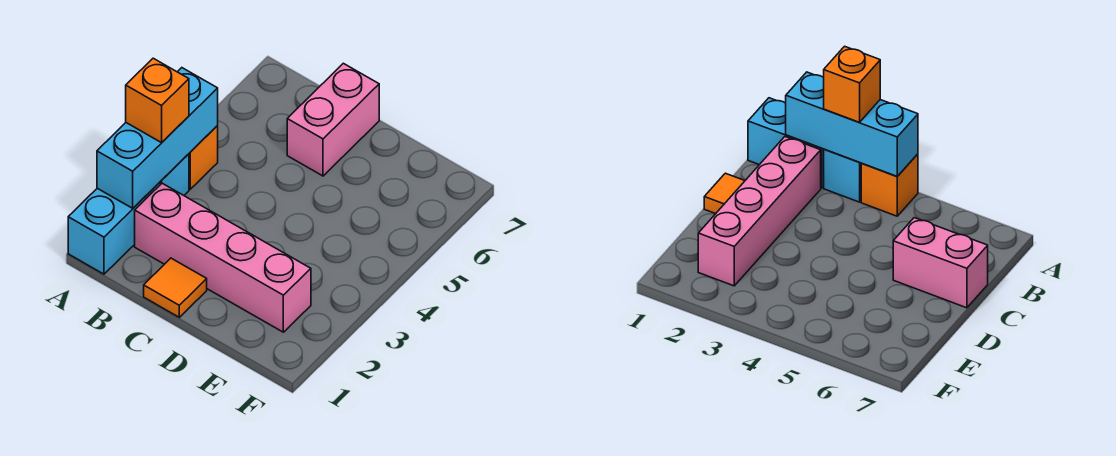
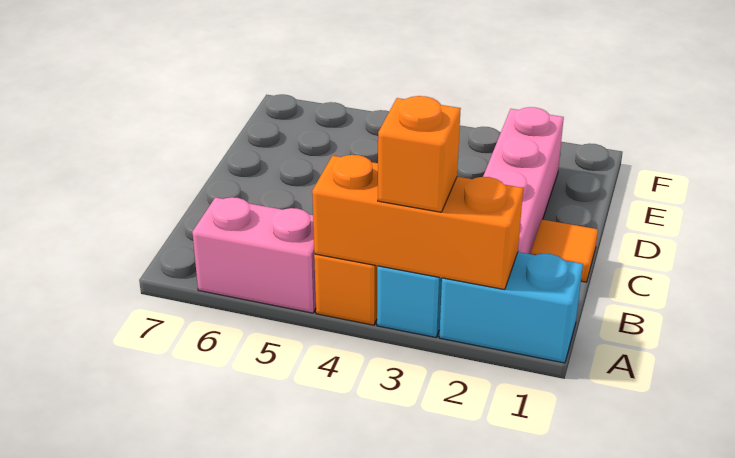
cyan brick A2:A4 level 2 -> orange brick A2:A4 level 2
pink brick C6:C7 level 1 -> pink brick A5:A6 level 1

